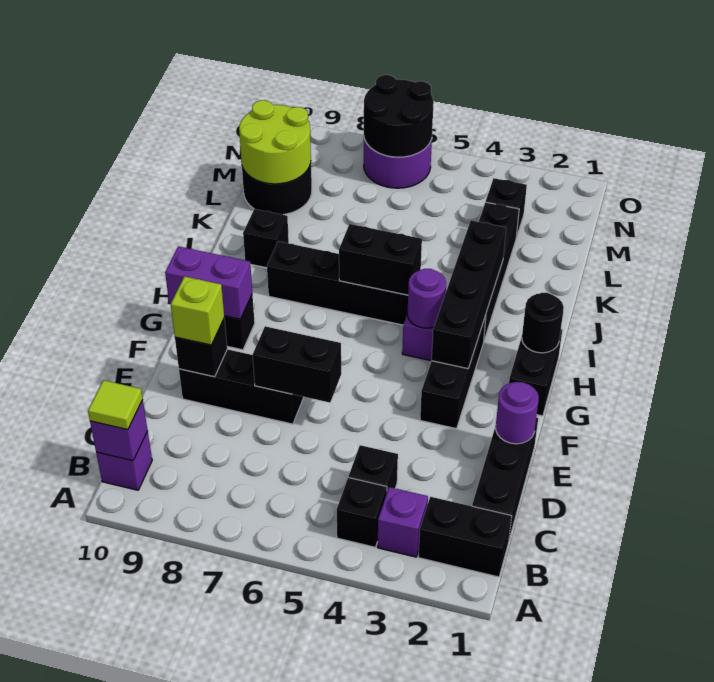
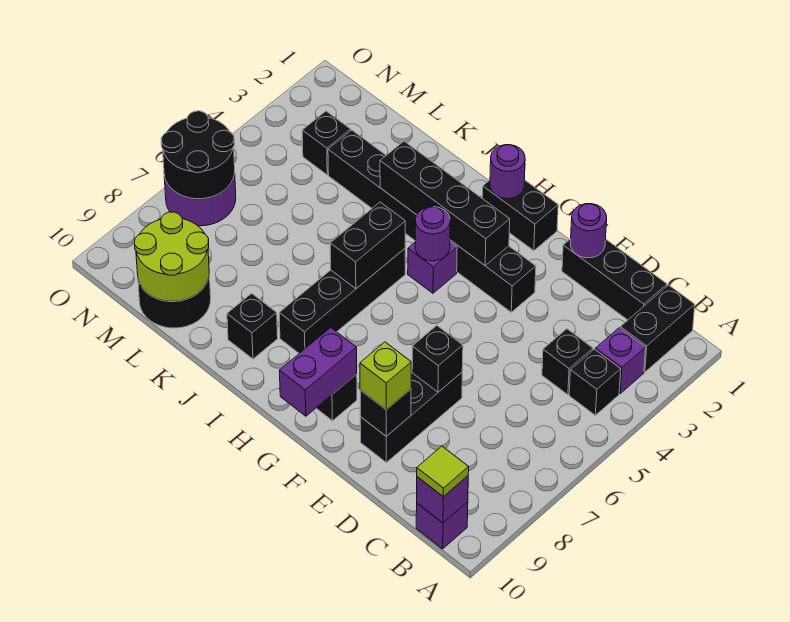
black brick E6:E7 level 2 -> black brick E7 level 2
black round brick H1 level 2 -> purple round brick H1 level 2

